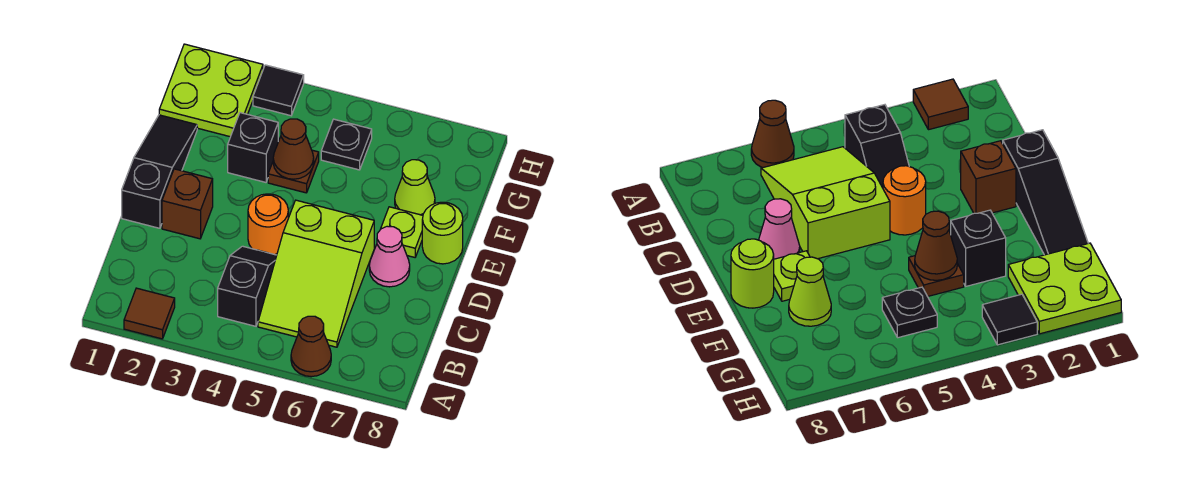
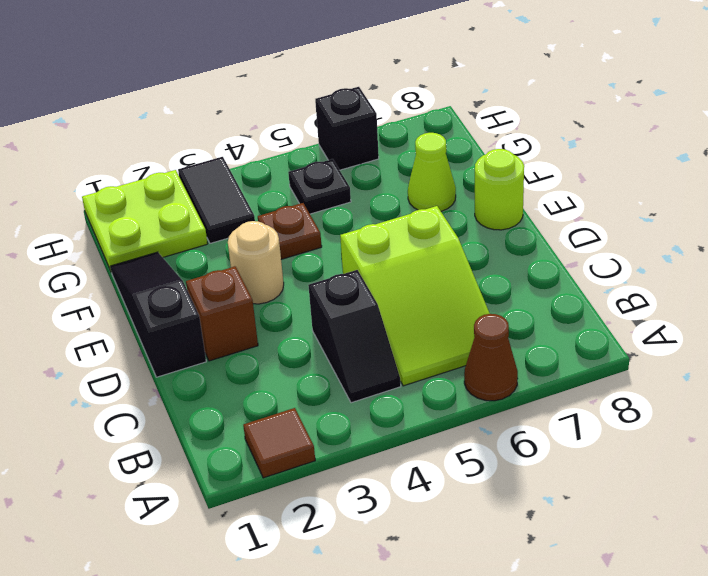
black slope B4:C4 level 1 top B -> black slope B4:C4 level 1 top C
orange round brick D4 level 1 -> none
pink cone D7 level 1 -> none
none -> tan round brick E3 level 1
lime plate E7 level 1 -> none
black brick F3 level 1 -> black brick H6 level 1
brown cone F4 level 2 -> none
black tile H3 level 1 -> black tile G3:H3 level 1

